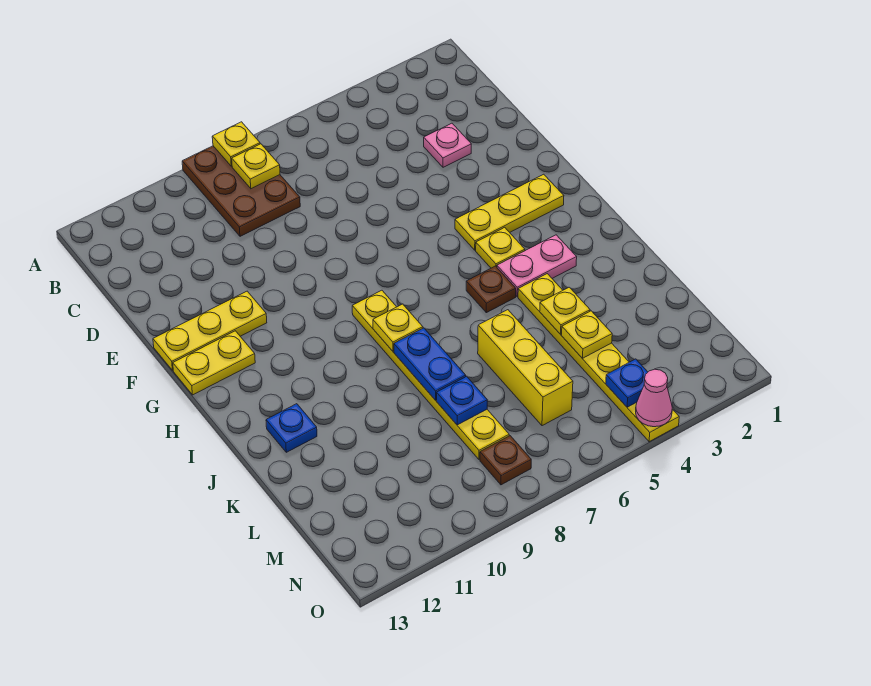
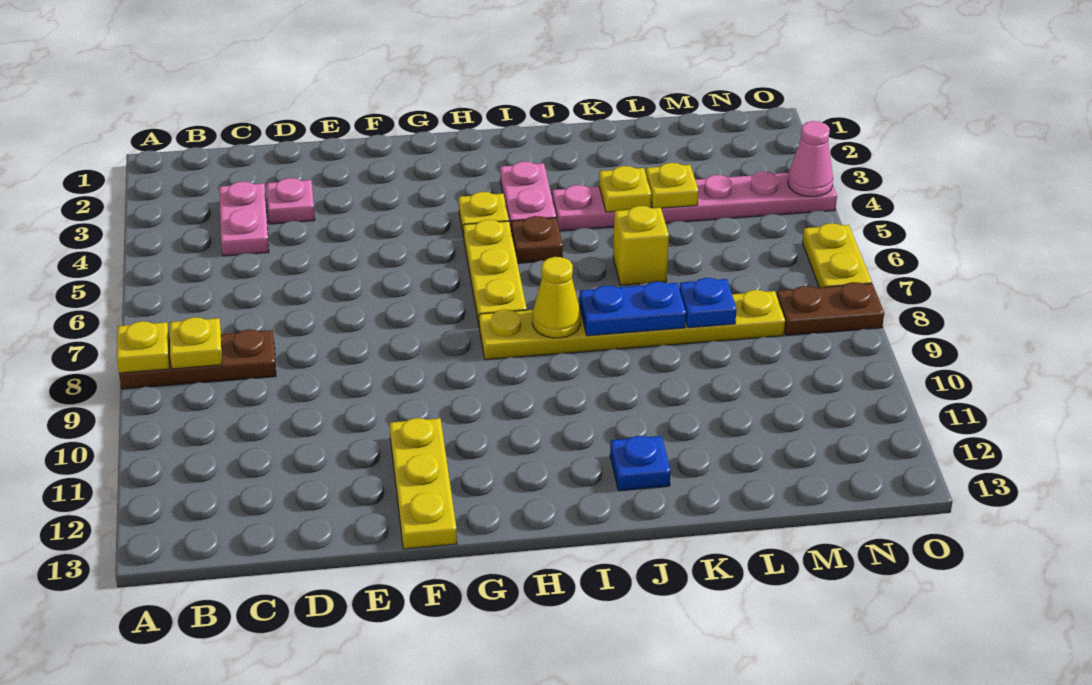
brown plate A8:C9 level 1 -> brown plate A8:C8 level 1
none -> pink plate C3:C4 level 1
yellow plate G2:G4 level 1 -> yellow plate H5:H7 level 1
yellow plate G12:G13 level 1 -> yellow plate O6:O7 level 1
yellow plate I8 level 2 -> yellow cone I8 level 2
yellow plate J4:O4 level 1 -> pink plate J4:O4 level 1
yellow brick K6:M6 level 1 -> yellow brick K6 level 1
blue plate N4 level 2 -> none
brown plate N8 level 1 -> brown plate N8:O8 level 1

